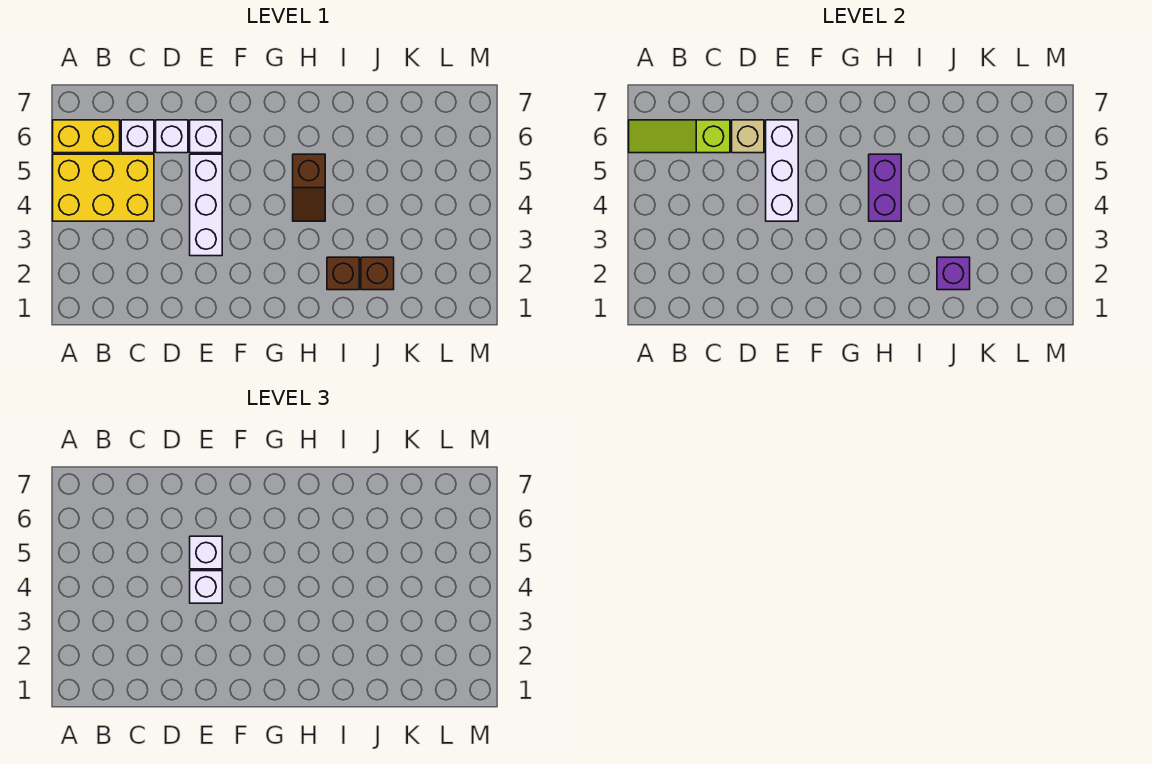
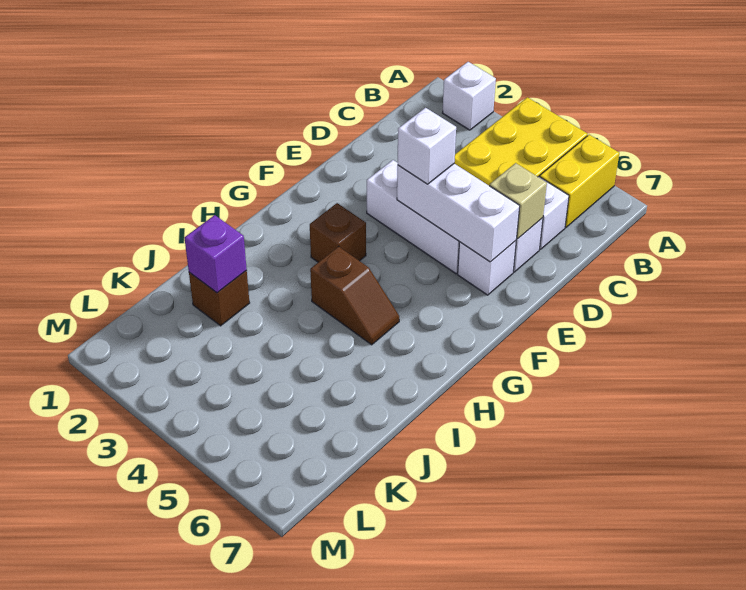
lime slope A6:C6 level 2 top C -> none
white brick E5 level 3 -> white brick A2 level 1
brown slope H4:H5 level 1 top 5 -> brown slope H4:H5 level 1 top 4
purple brick H4:H5 level 2 -> none
brown brick I2 level 1 -> brown brick G3 level 1

